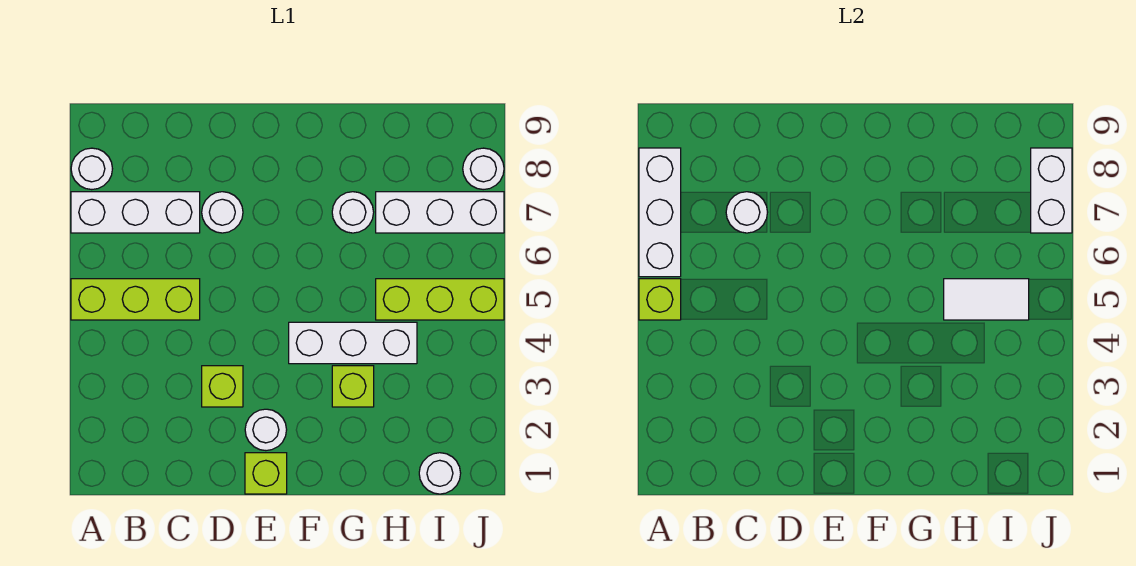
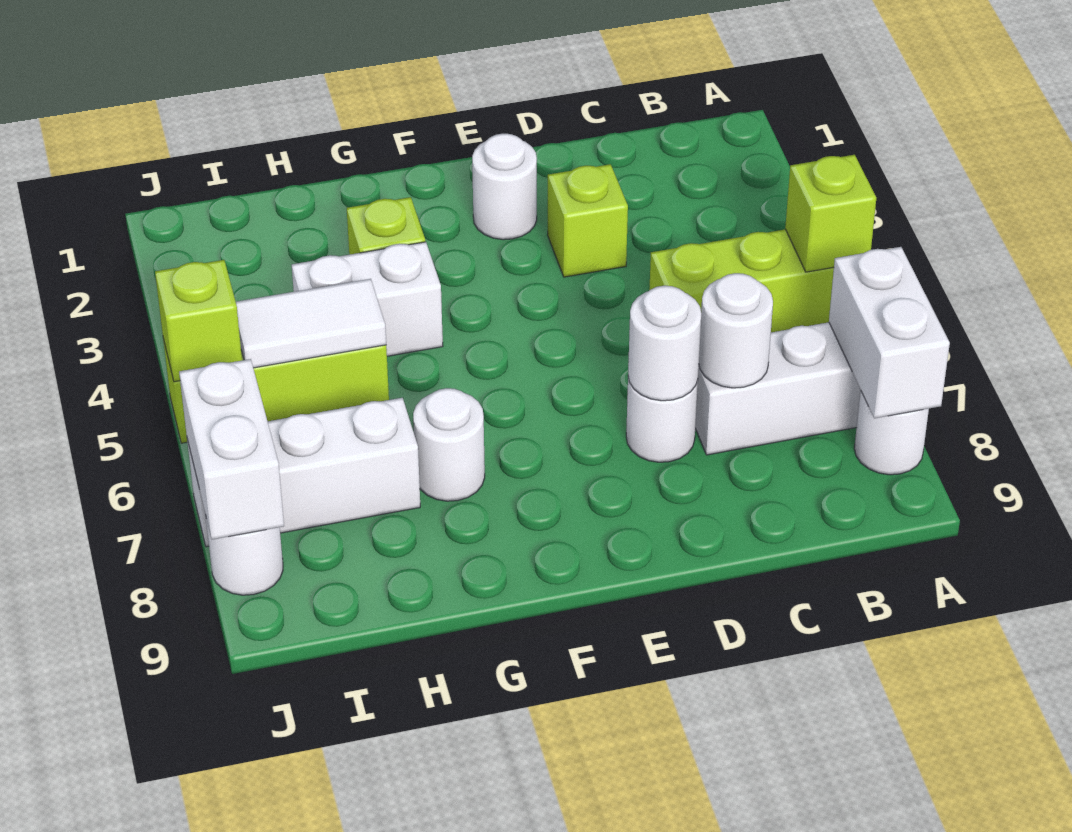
white brick A6:A8 level 2 -> white brick A7:A8 level 2
lime brick E1 level 1 -> lime brick J5 level 2
white brick F4:H4 level 1 -> white brick G4:H4 level 1
white round brick I1 level 1 -> white round brick D7 level 2

